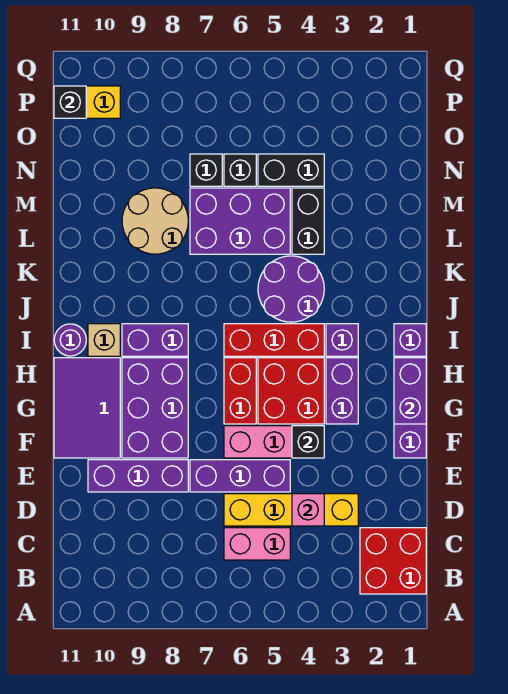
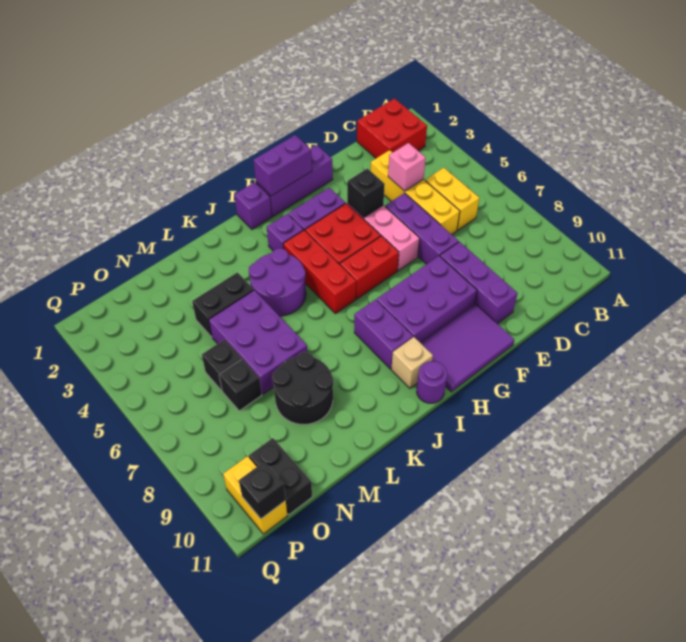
pink brick C5:C6 level 1 -> yellow brick C5:C6 level 1
tan round brick L8:M9 level 1 -> black round brick L8:M9 level 1
black brick N4:N5 level 1 -> black brick O10:O11 level 1

